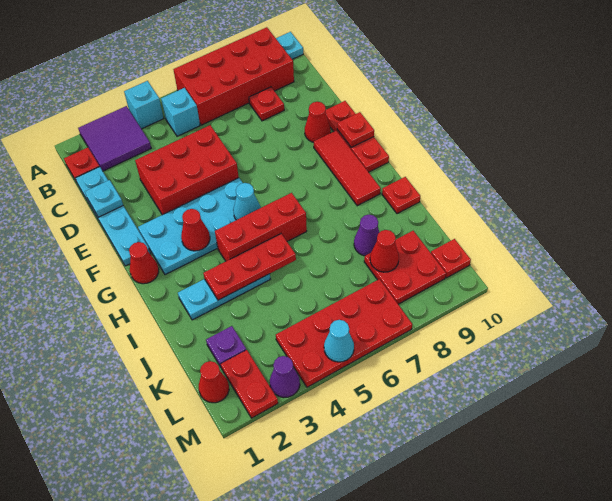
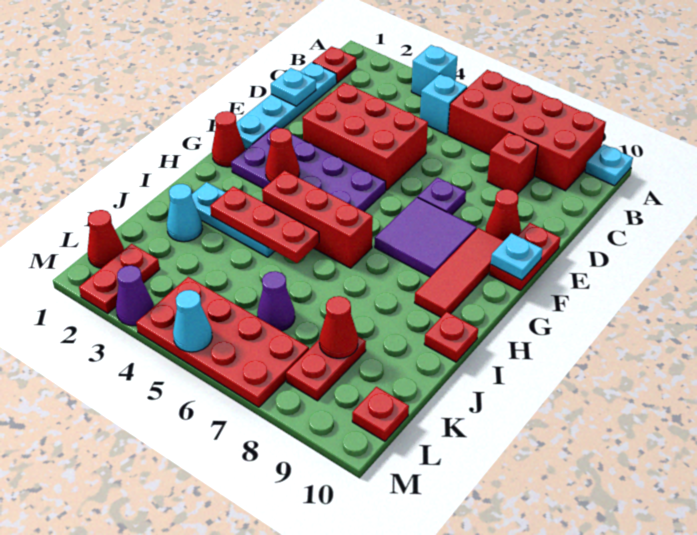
purple tile A2:B3 level 1 -> purple tile F7:G8 level 1
red plate C8 level 1 -> red brick C8 level 1
red plate E10:G10 level 1 -> red plate E10:F10 level 1
cyan plate F2:G5 level 1 -> purple plate F2:G5 level 1
red plate F10 level 2 -> cyan plate F10 level 2
cyan cone G5 level 2 -> cyan cone J2 level 1
purple cone J8 level 1 -> purple cone K6 level 1
purple plate K2 level 1 -> purple plate E7 level 1
red plate K8:L9 level 1 -> red plate K8:L8 level 1

